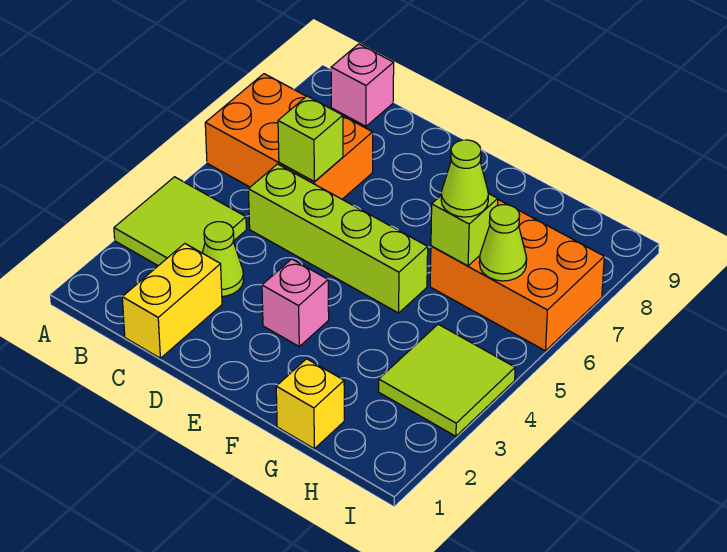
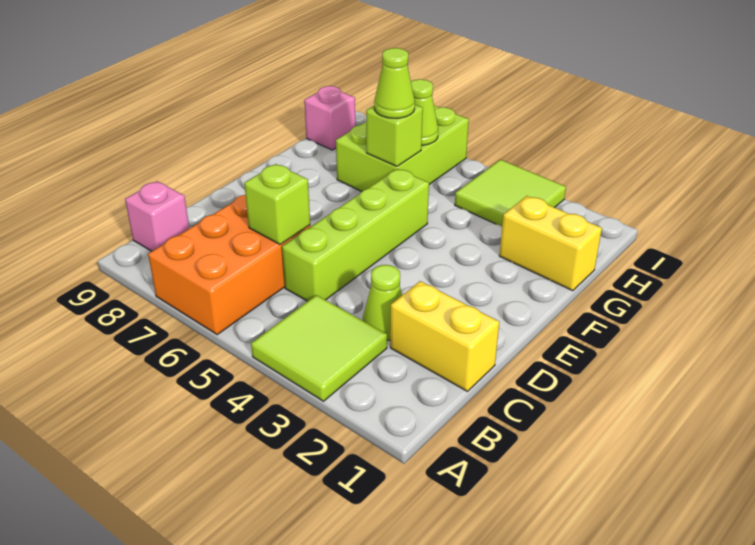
pink brick E3 level 1 -> pink brick H9 level 1
yellow brick G1 level 1 -> yellow brick G1:G2 level 1
orange brick G6:I7 level 1 -> lime brick G6:I7 level 1

